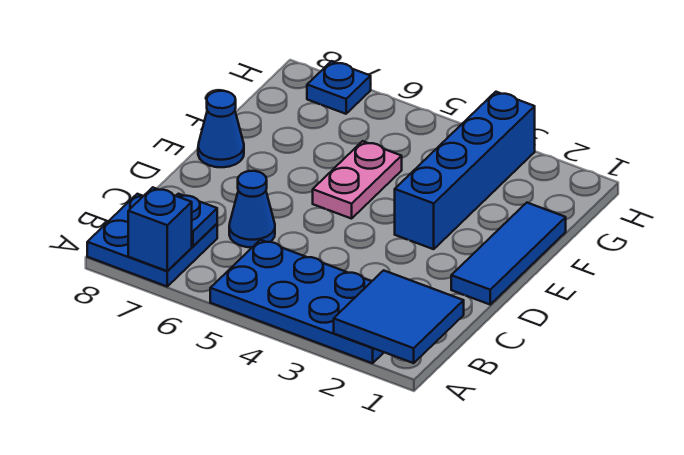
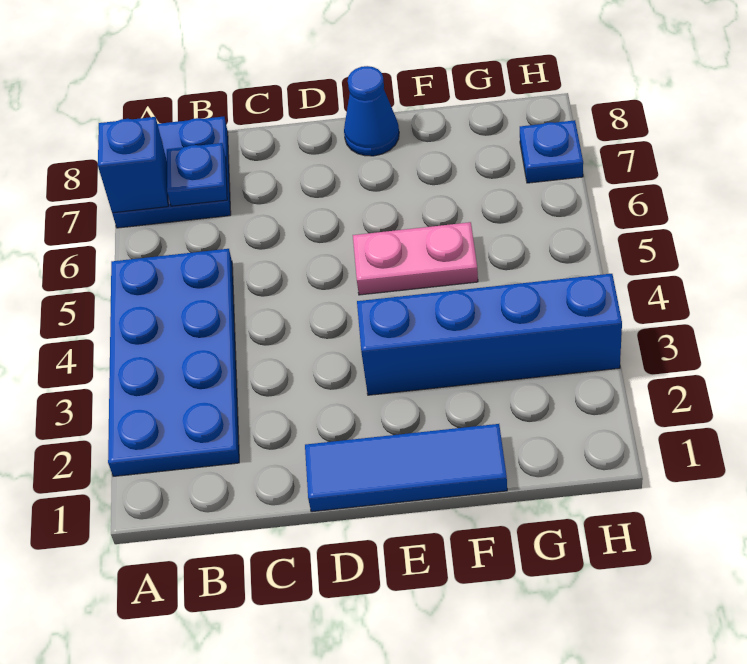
blue tile A1:B2 level 2 -> none
blue cone C6 level 1 -> none

